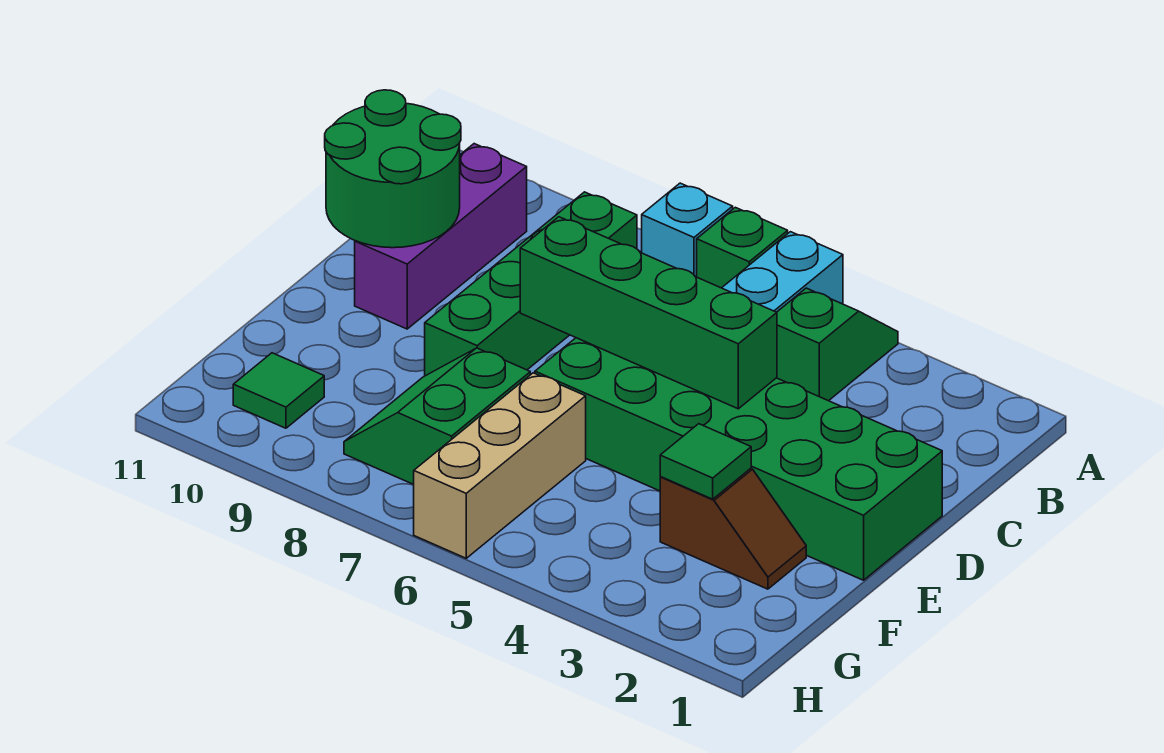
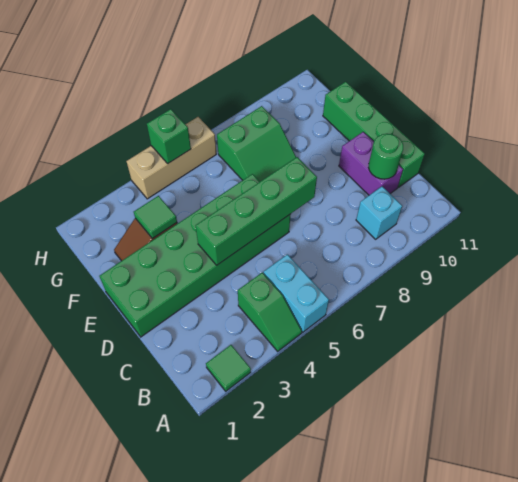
green brick A6 level 1 -> green brick H5 level 2
cyan brick A7 level 1 -> cyan brick B9 level 1
green brick B8:E8 level 1 -> green brick C11:F11 level 1
purple brick B10:D10 level 1 -> purple brick C10:D10 level 1
green round brick C10:D11 level 2 -> green round brick C10 level 2
tan brick F6:H6 level 1 -> tan brick H4:H6 level 1
green slope F7:G8 level 1 top 7 -> green slope F7:G8 level 1 top G
green tile G10 level 1 -> green tile A2 level 1

